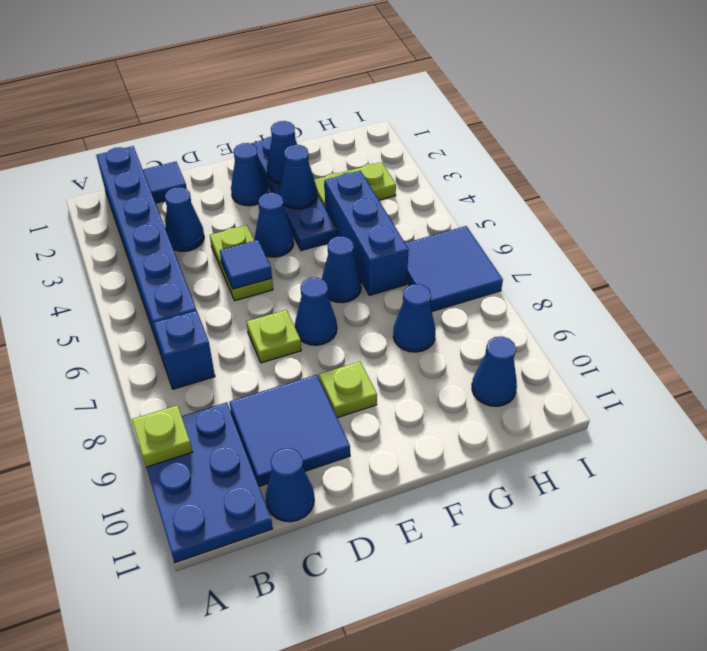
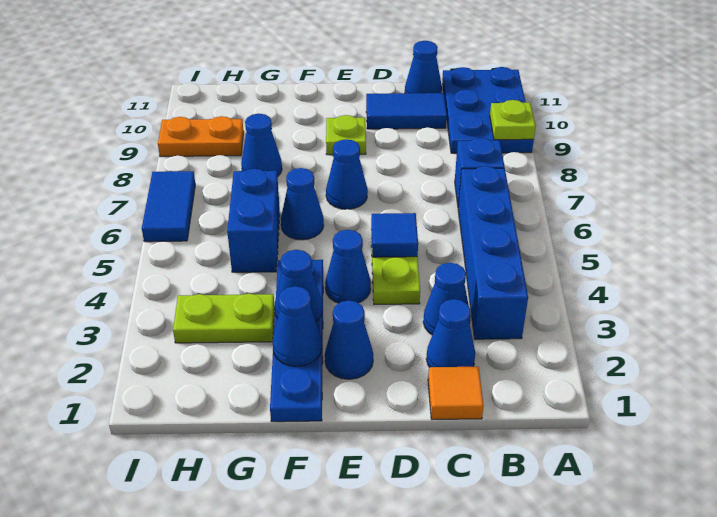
blue brick B1:B6 level 1 -> blue brick B3:B6 level 1
blue tile C1 level 1 -> orange tile C1 level 1
blue tile C9:D10 level 1 -> blue tile C10:D10 level 1
lime plate D7 level 1 -> none
blue brick G4:G6 level 1 -> blue brick G5:G6 level 1
blue tile H6:I7 level 1 -> blue tile I6:I7 level 1
none -> orange plate H9:I9 level 1
blue cone H10 level 1 -> blue cone C2 level 1

